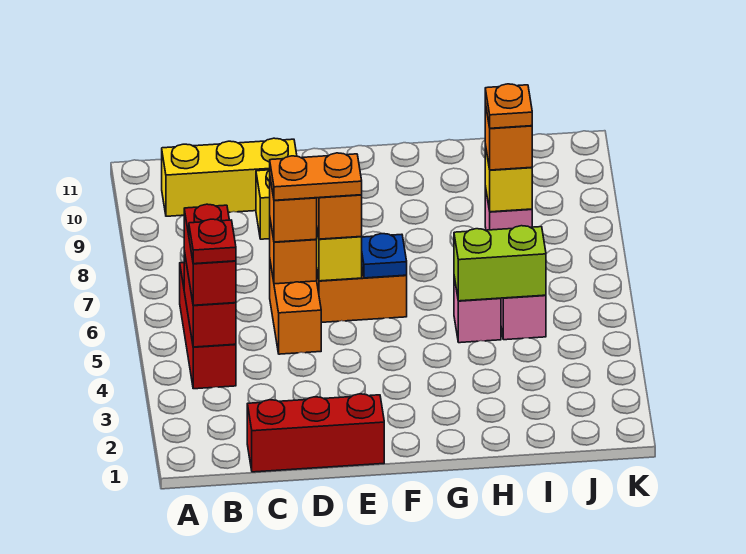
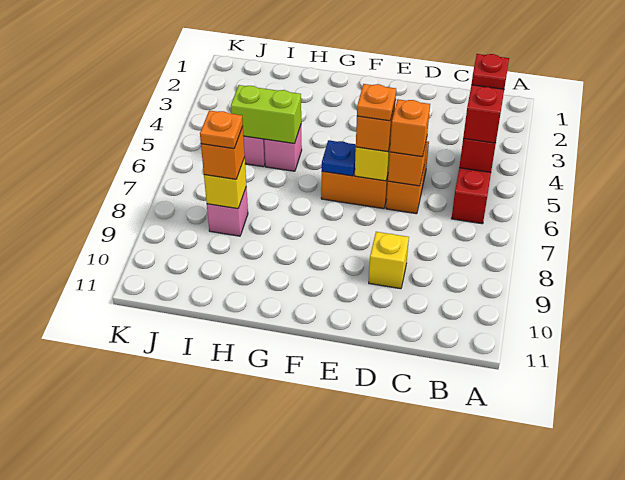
yellow brick B10:D10 level 1 -> none
red brick C1:E1 level 1 -> none
orange plate D6:E6 level 4 -> orange plate E6 level 4

